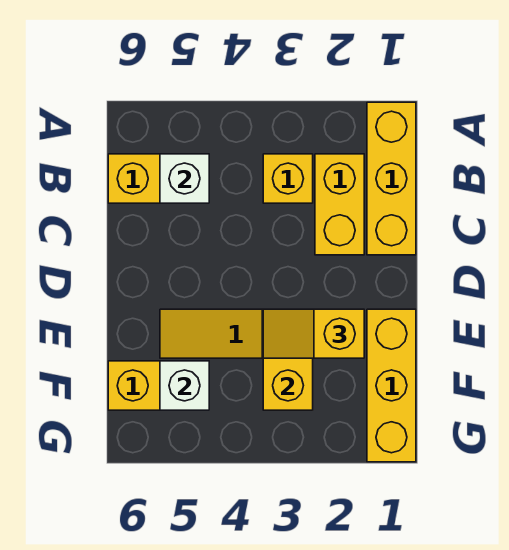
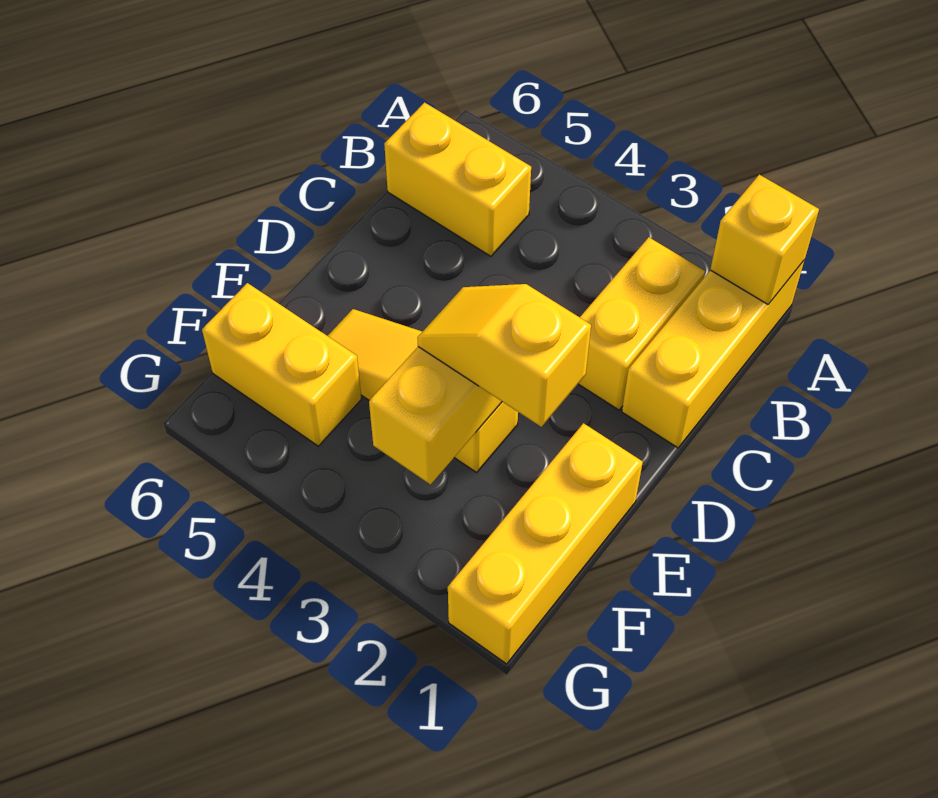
yellow brick B3 level 1 -> yellow brick A1 level 2
white brick B5 level 2 -> none
white brick F5 level 2 -> none

